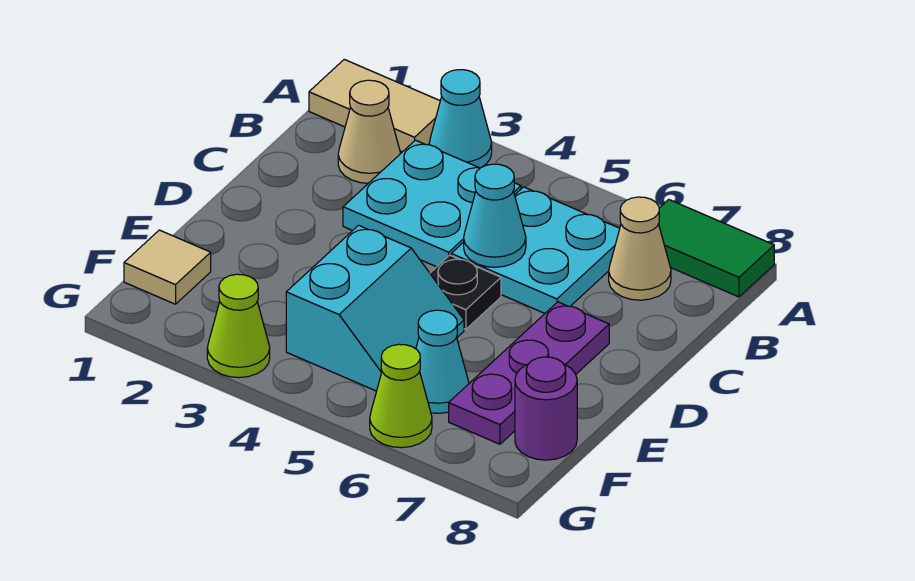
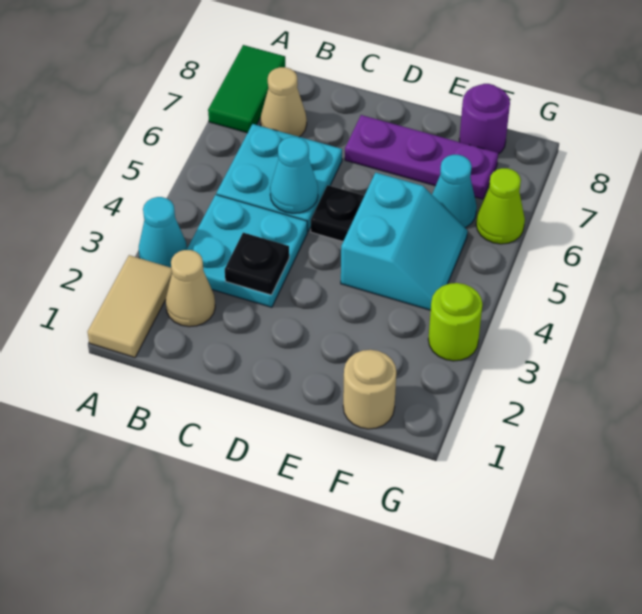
none -> black plate C3 level 2
cyan slope E4:F5 level 1 top 4 -> cyan slope E4:F5 level 1 top E
tan tile F1 level 1 -> tan round brick F1 level 1
lime cone G3 level 1 -> lime round brick G3 level 1

